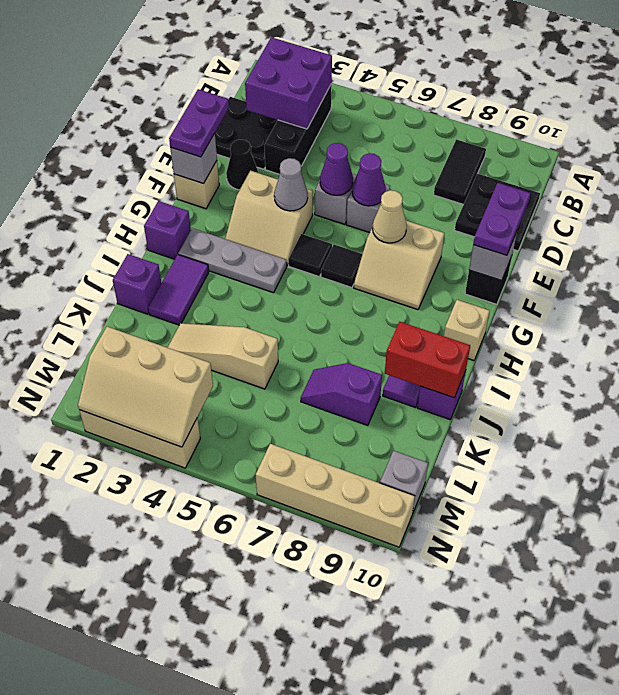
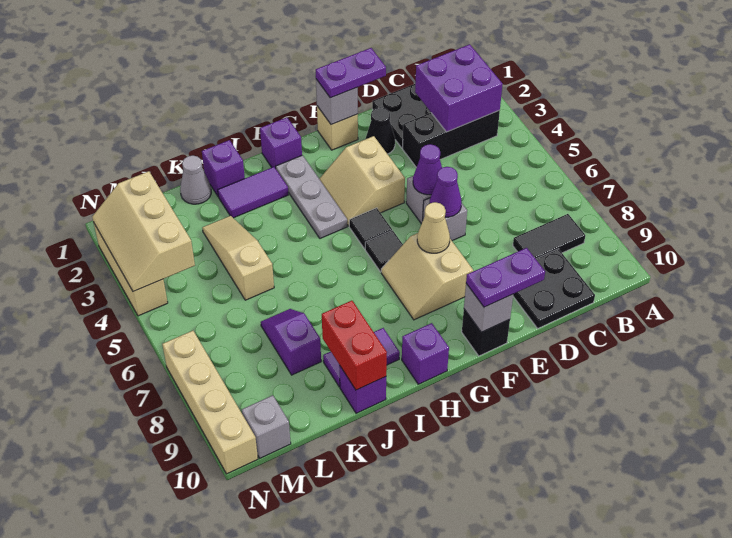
grey cone F4 level 2 -> grey cone K1 level 1
tan brick H10 level 1 -> purple brick H10 level 1

